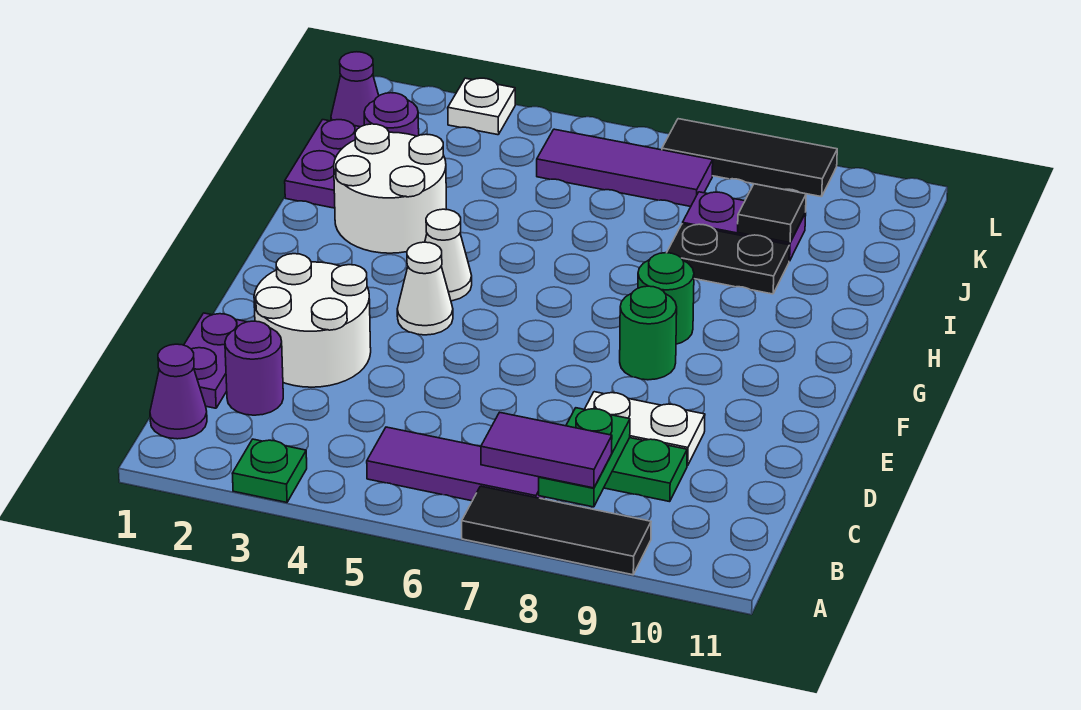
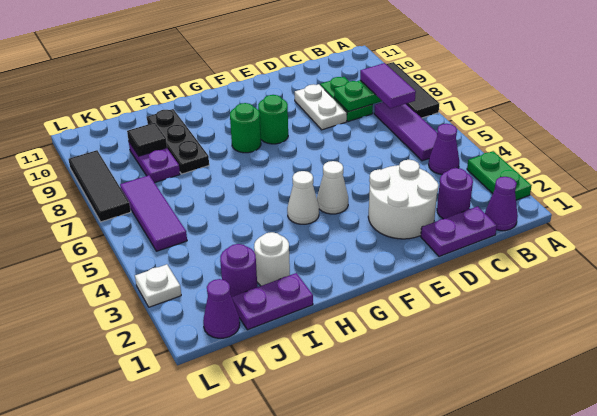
green plate A3 level 1 -> green plate A2:A3 level 1
none -> purple cone B4 level 1
white round brick H2:I3 level 1 -> white round brick I2 level 1
black plate I8:I9 level 1 -> black plate I8:I10 level 1

